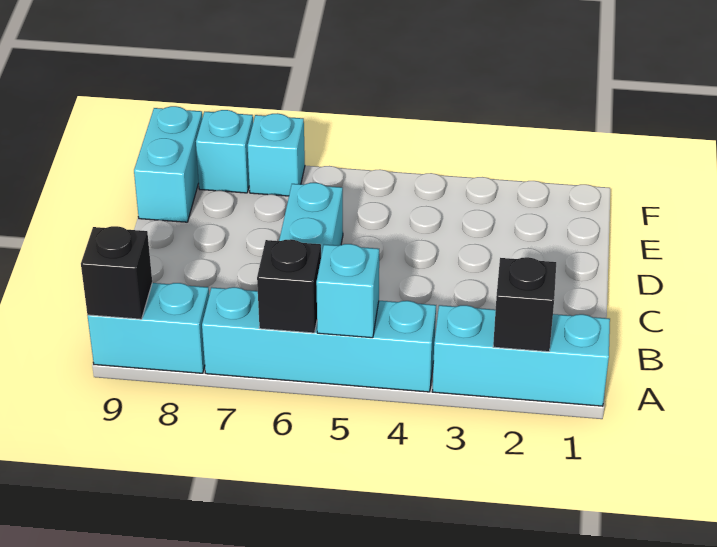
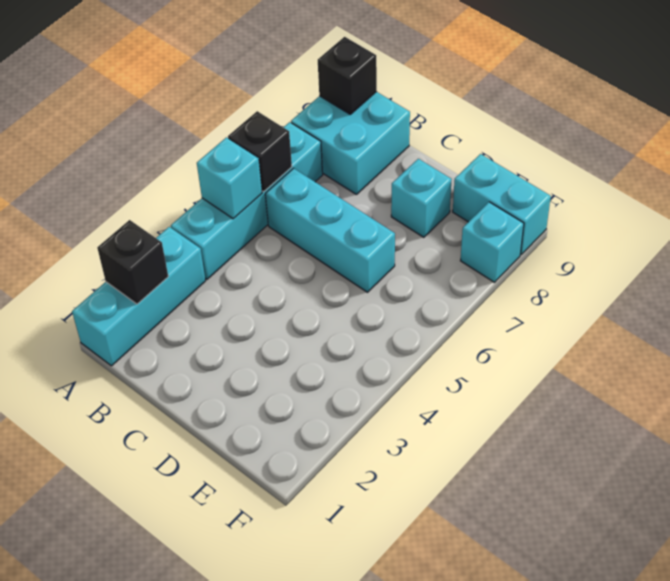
cyan brick A8:A9 level 1 -> cyan brick A8:B9 level 1
cyan brick F7 level 1 -> cyan brick D8 level 1

